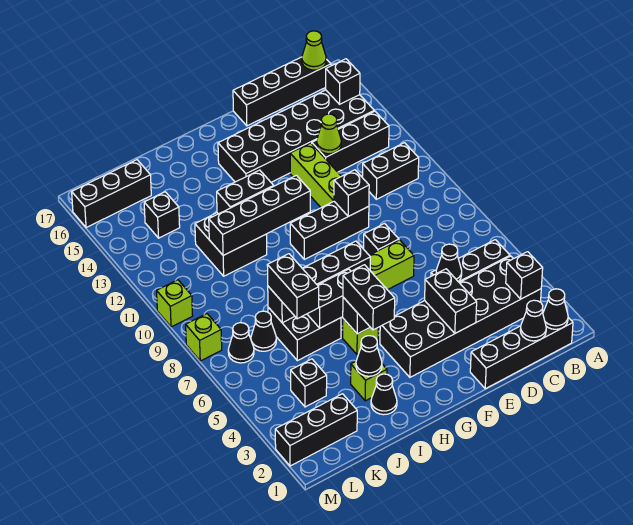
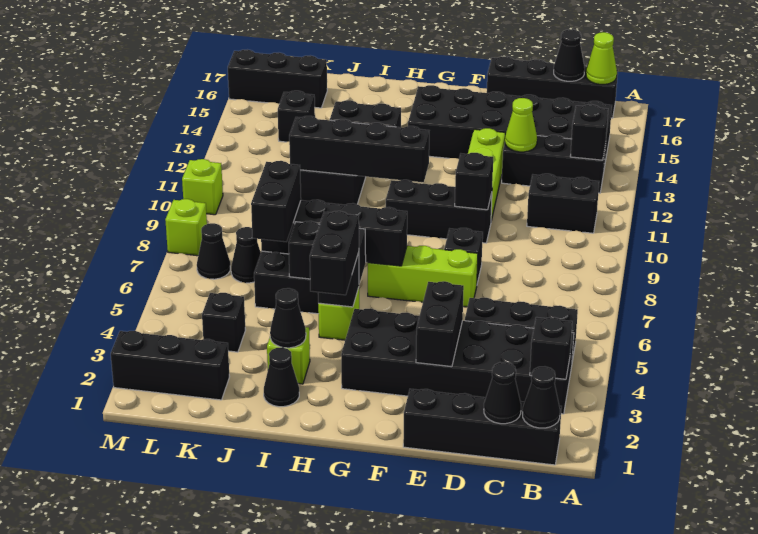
black brick B15 level 2 -> black brick B13 level 2
black cone D5 level 2 -> black cone C17 level 2

